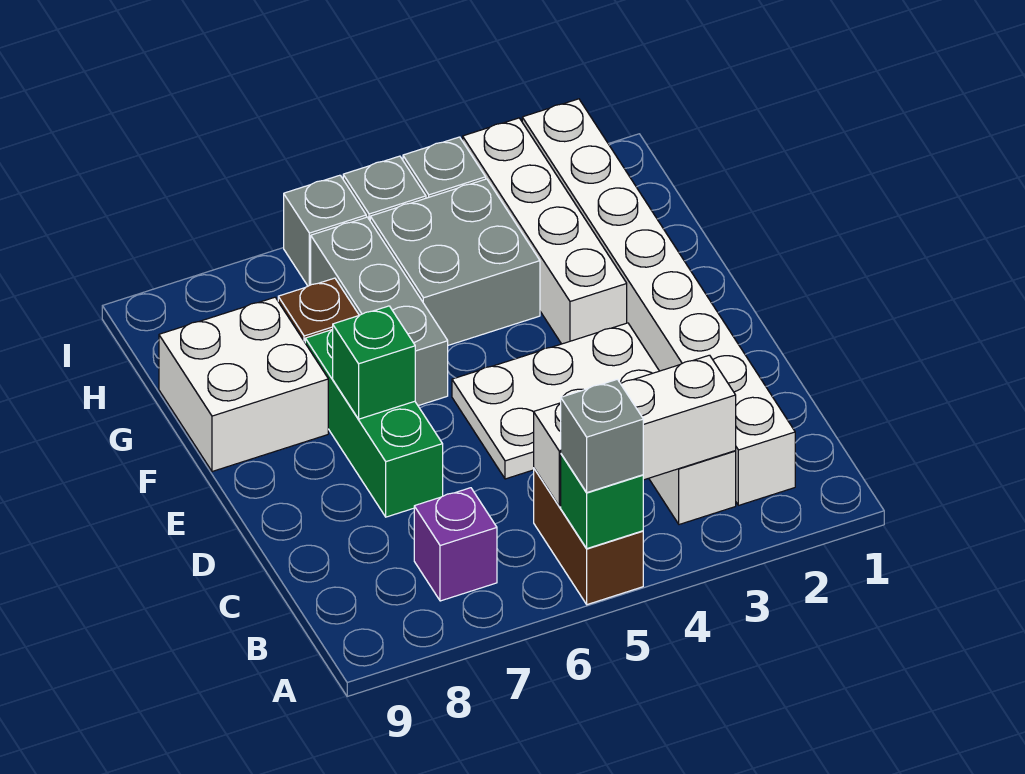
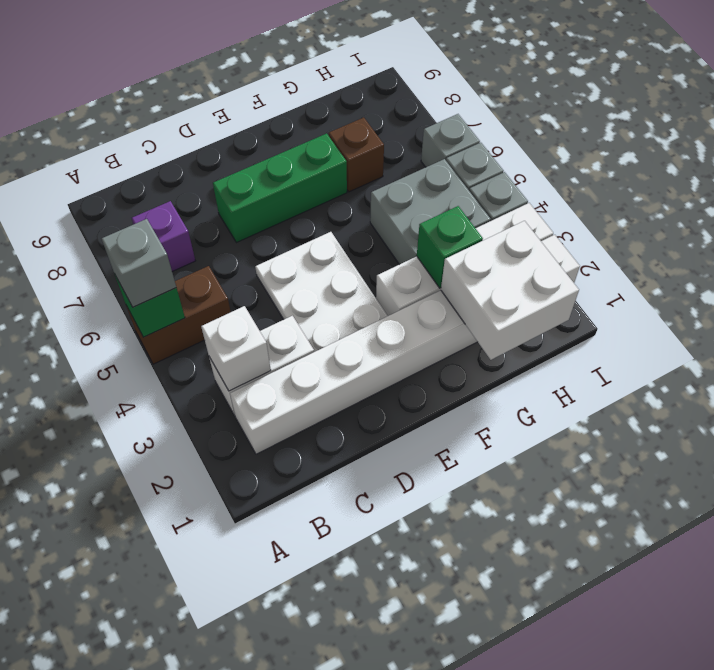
white brick B3:B5 level 2 -> white brick B3 level 2
green brick E7 level 2 -> green brick G3 level 2
grey brick F6:H6 level 1 -> none
white brick F8:G9 level 1 -> white brick G1:H2 level 2

